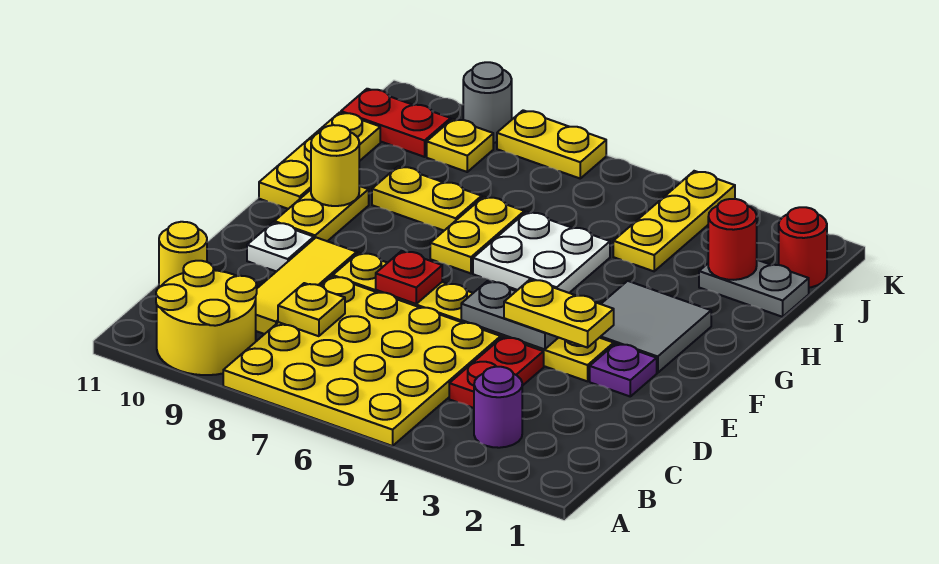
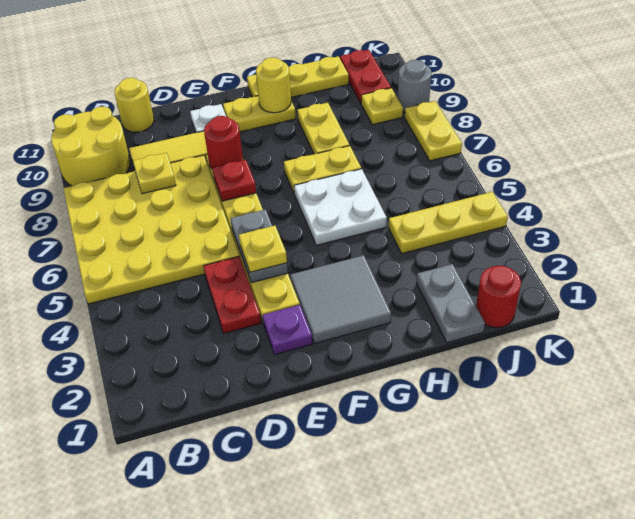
purple round brick B3 level 1 -> none
red plate C4:D4 level 1 -> red plate D3:D4 level 1
yellow plate E3:E4 level 3 -> yellow plate E4 level 3
red round brick I2 level 2 -> red round brick E8 level 2

